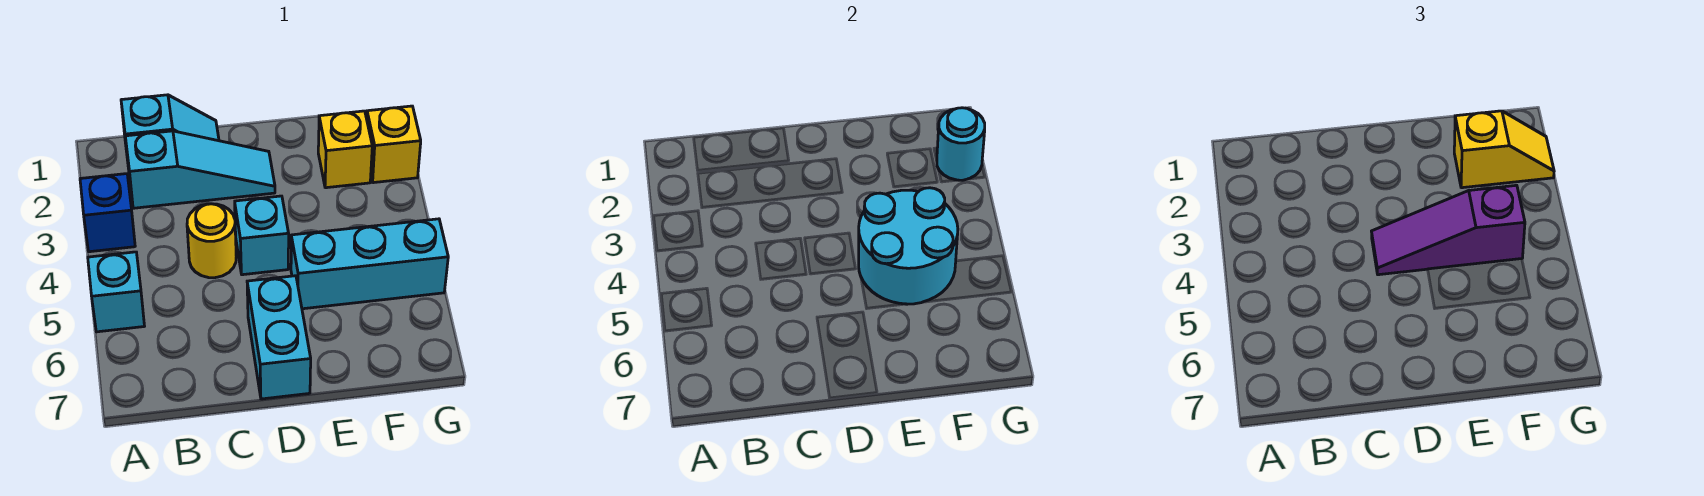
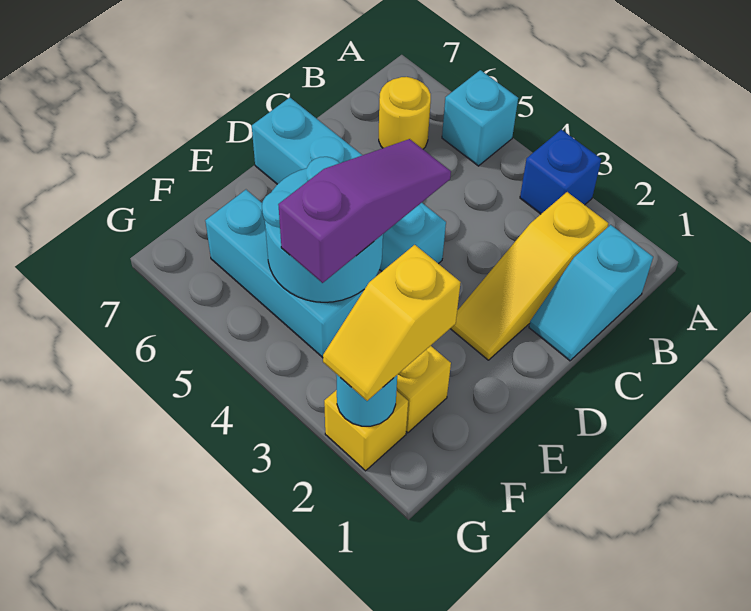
cyan slope B2:D2 level 1 top B -> yellow slope B2:D2 level 1 top B
yellow round brick C4 level 1 -> yellow round brick B6 level 1
cyan brick E5:G5 level 1 -> cyan brick F4:F6 level 1

